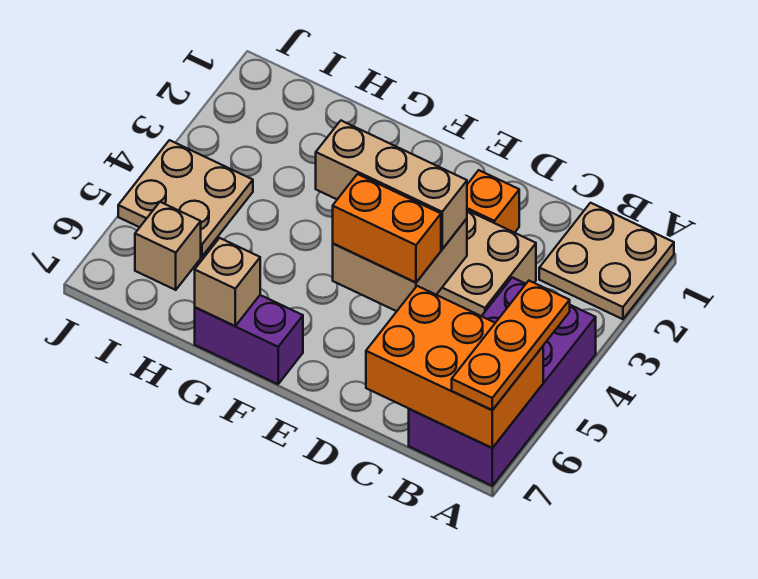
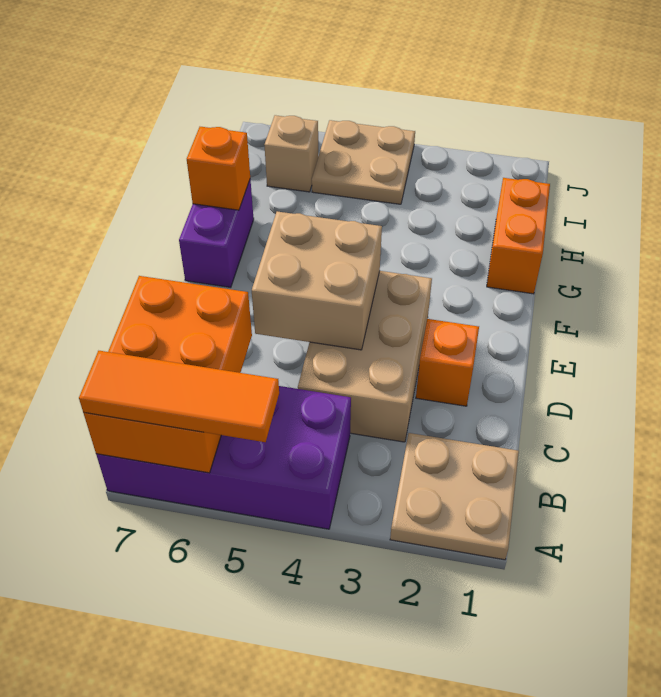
orange plate A5:A7 level 3 -> orange tile A5:A7 level 3
tan brick D4:F4 level 3 -> none
orange brick D5:E5 level 3 -> orange brick G1:H1 level 1
tan brick G7 level 2 -> orange brick G7 level 2

